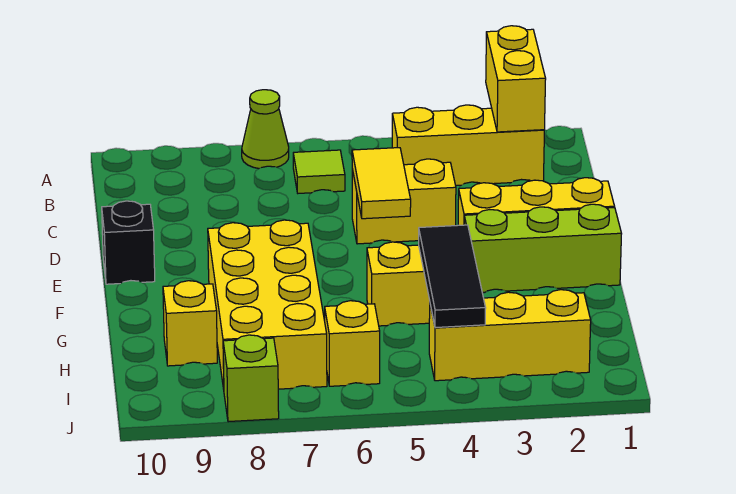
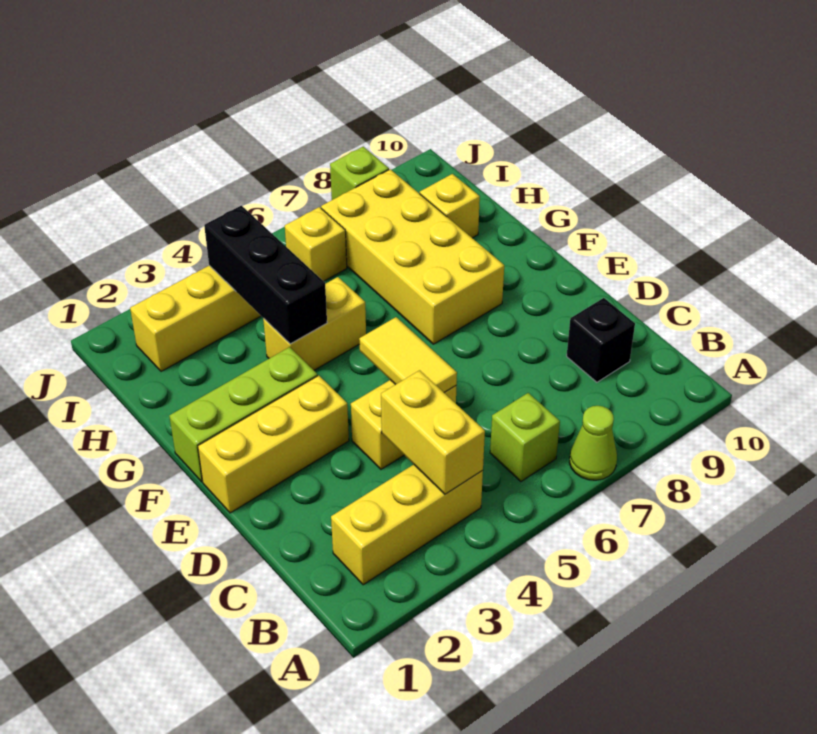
yellow brick A2:B2 level 2 -> yellow brick B4:C4 level 2
lime tile B6 level 1 -> lime brick B6 level 1
black brick E10 level 1 -> black brick C9 level 1
black tile G4:I4 level 2 -> black brick G4:I4 level 2

